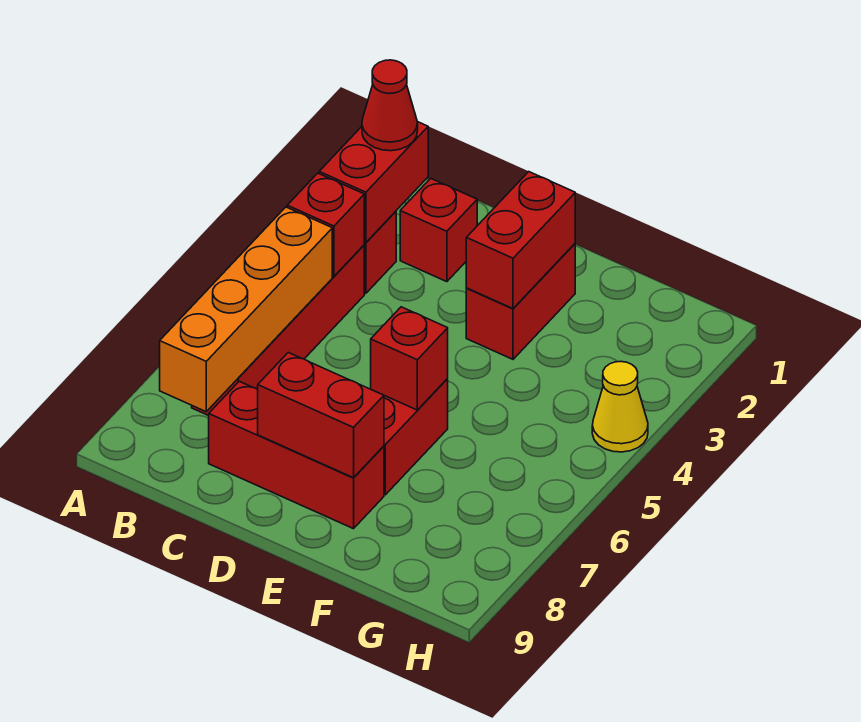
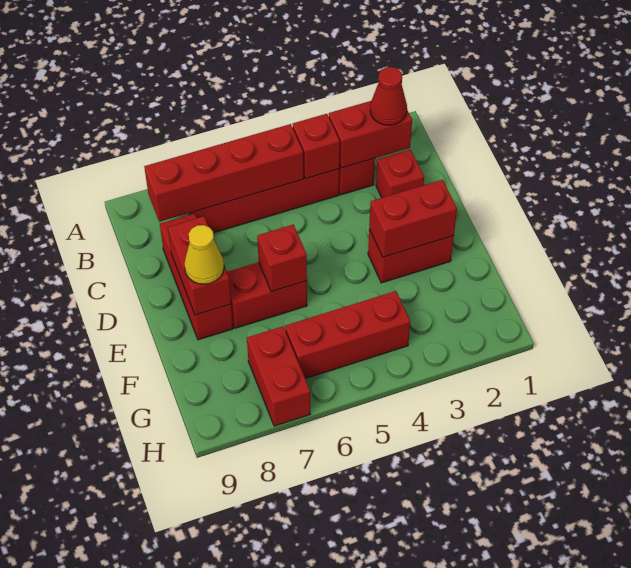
orange brick B5:B8 level 2 -> red brick B5:B8 level 2
none -> red brick G4:G6 level 1
none -> red brick G7:H7 level 1
yellow cone H4 level 1 -> yellow cone E8 level 3

